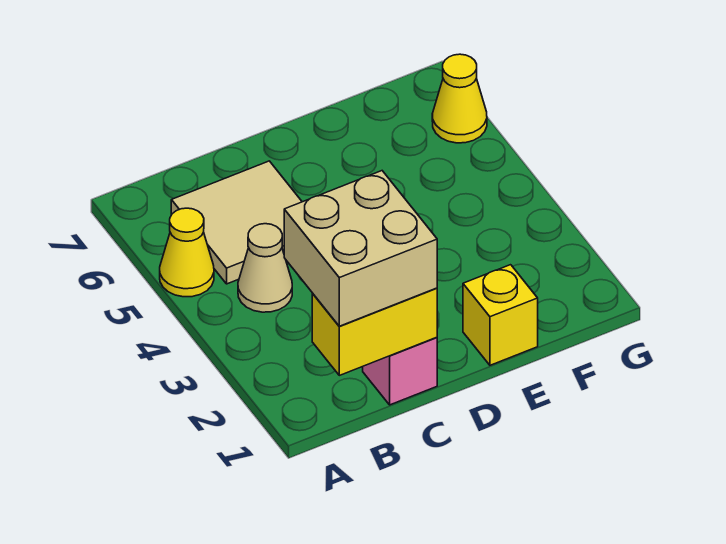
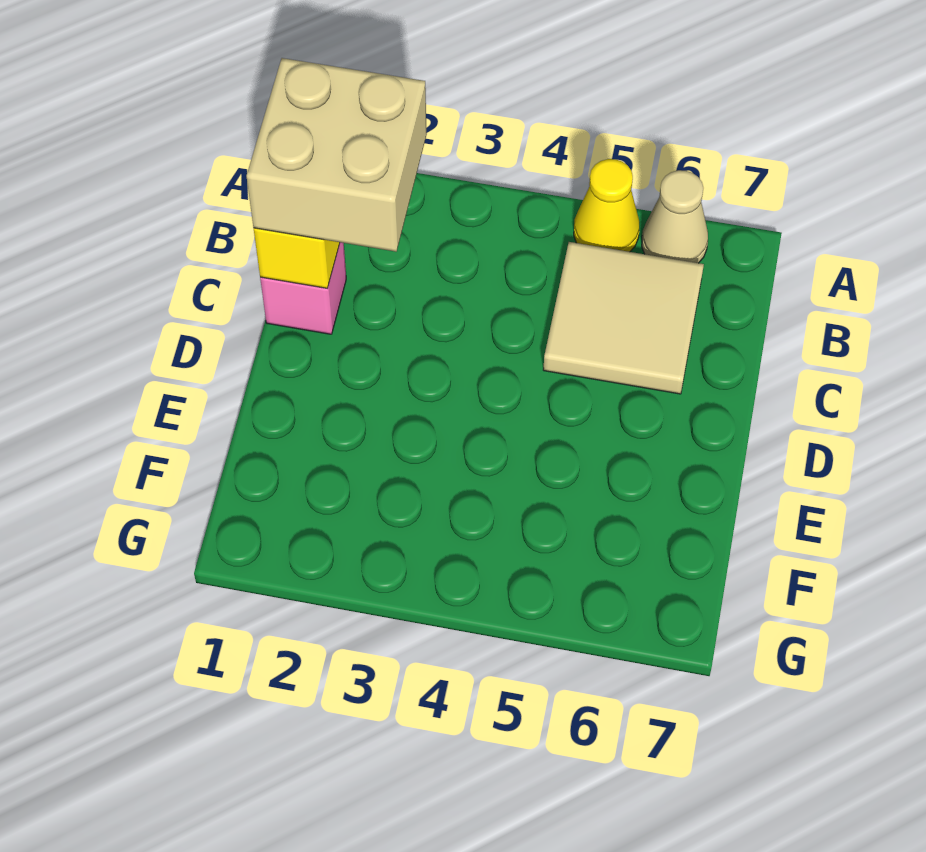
tan cone B4 level 1 -> tan cone A6 level 1
yellow brick E1 level 1 -> none
yellow cone G6 level 1 -> none

